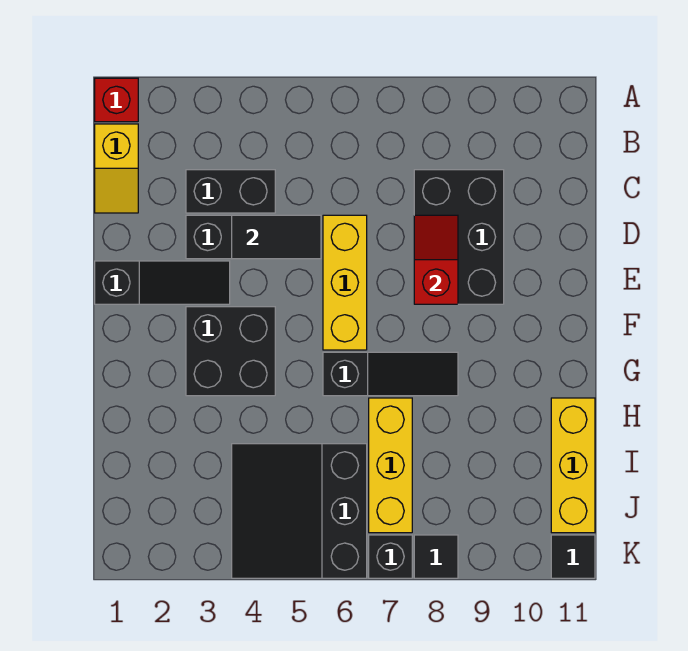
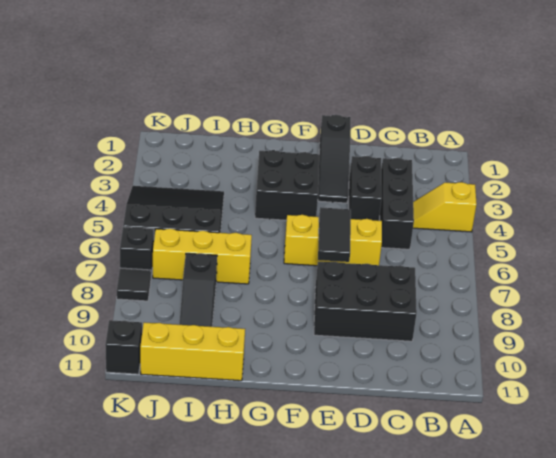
red brick A1 level 1 -> none
yellow slope B1:C1 level 1 top B -> yellow slope A4:B4 level 1 top A
black brick C3:C4 level 1 -> black brick C3:C5 level 1
black tile D4:D5 level 2 -> black tile E6:E7 level 2
red slope D8:E8 level 2 top E -> none
black slope G6:G8 level 1 top 6 -> black slope I8:I10 level 1 top 8
black tile K11 level 1 -> black brick K11 level 1

